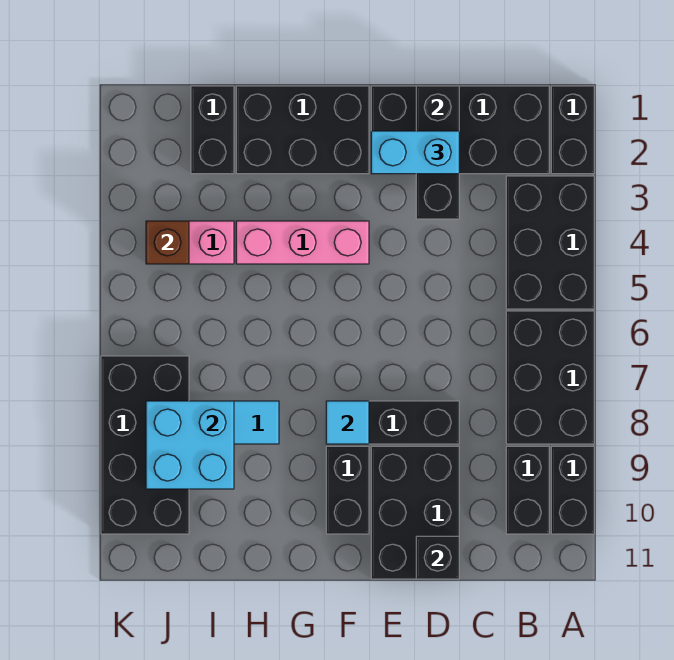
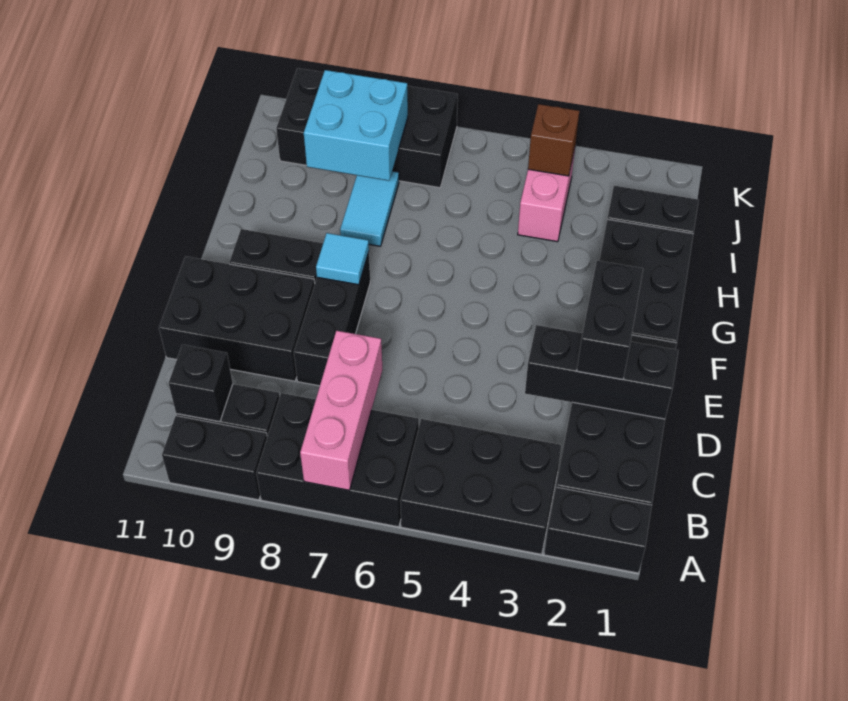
cyan brick D2:E2 level 3 -> black brick D2:E2 level 3
black brick D11 level 2 -> black brick B10 level 2
pink brick F4:H4 level 1 -> pink brick A7:C7 level 2

